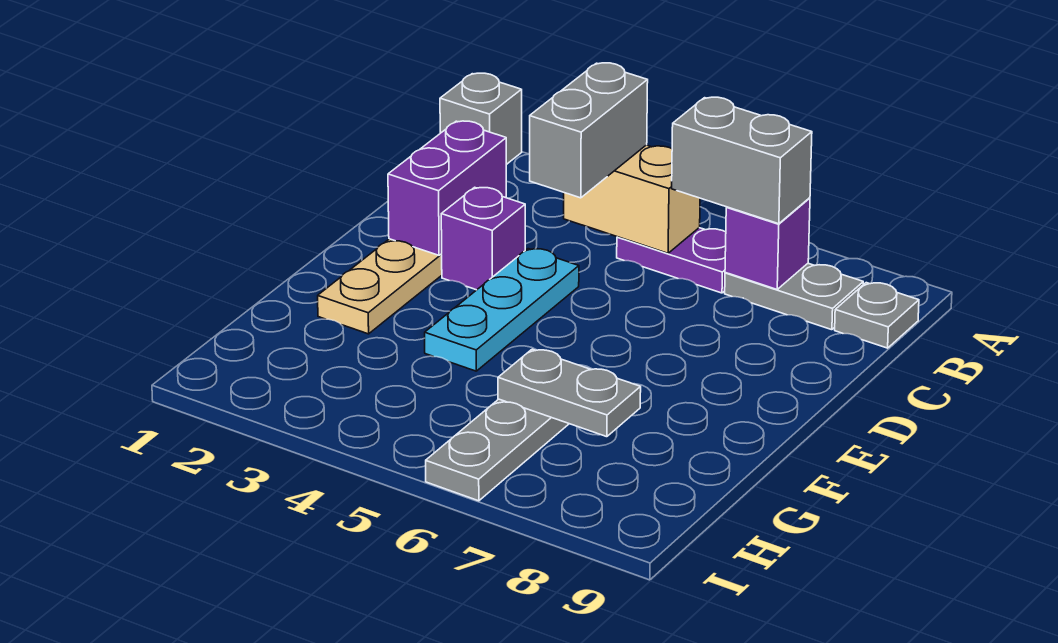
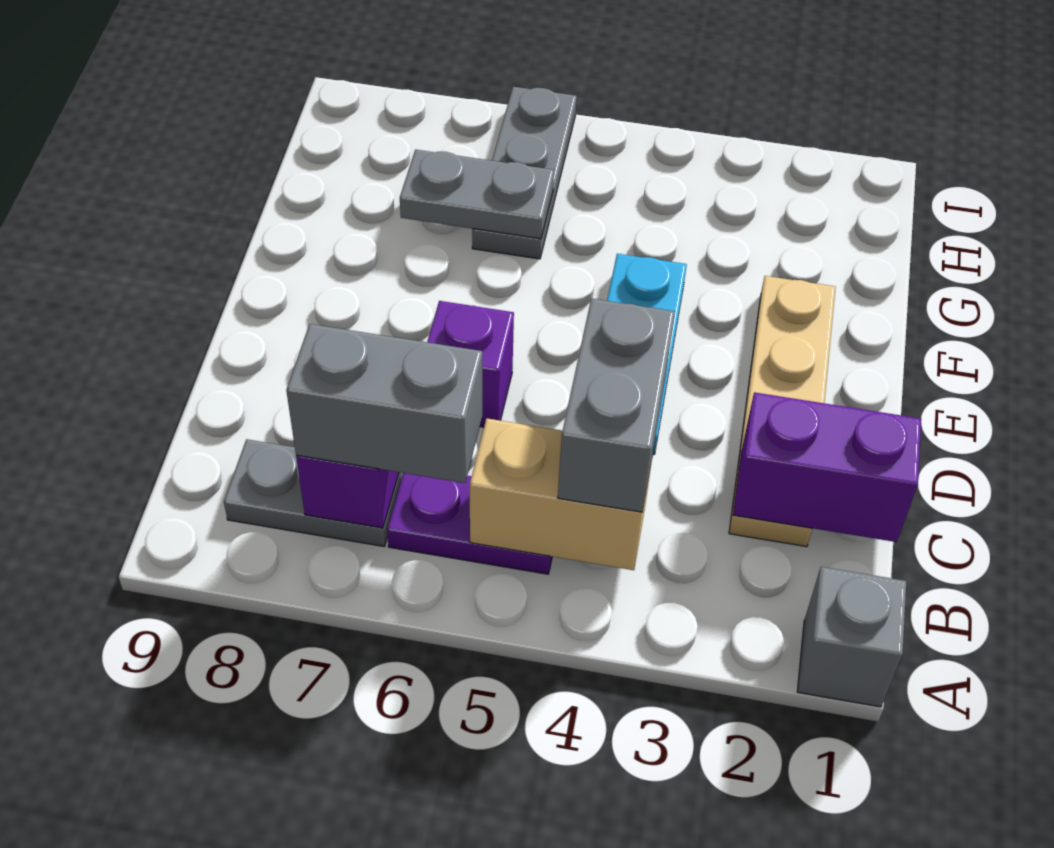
grey plate B9 level 1 -> none
purple brick C2:D2 level 2 -> purple brick C1:C2 level 2
purple brick D3 level 1 -> purple brick D6 level 1

